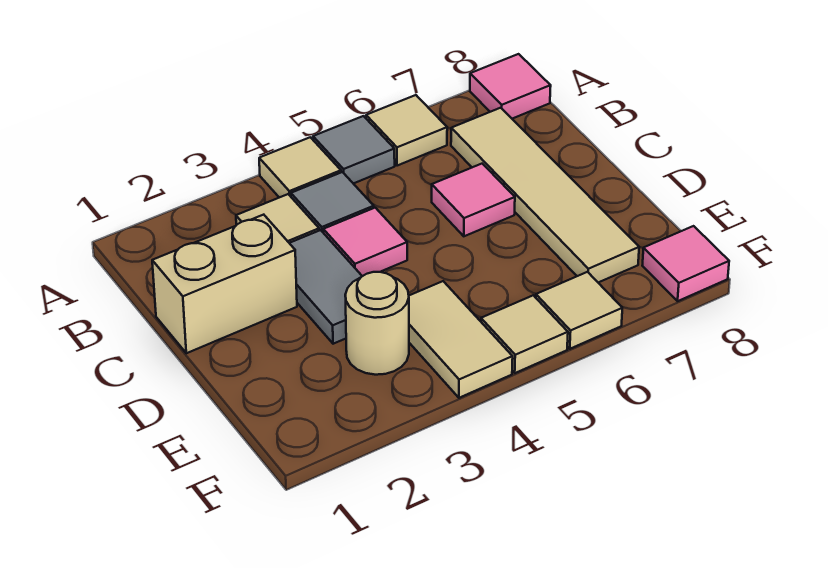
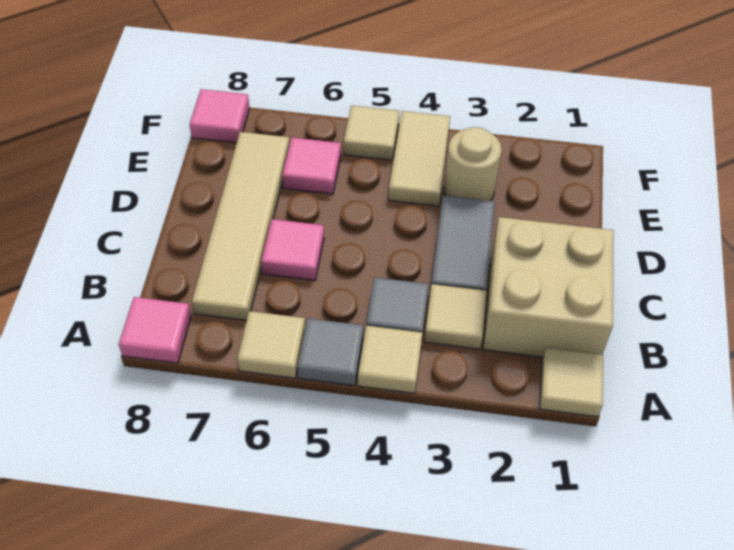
tan brick C1:C2 level 1 -> tan brick B1:C2 level 1
pink tile C4 level 1 -> pink tile E6 level 1
tan tile F6 level 1 -> tan tile A1 level 1

